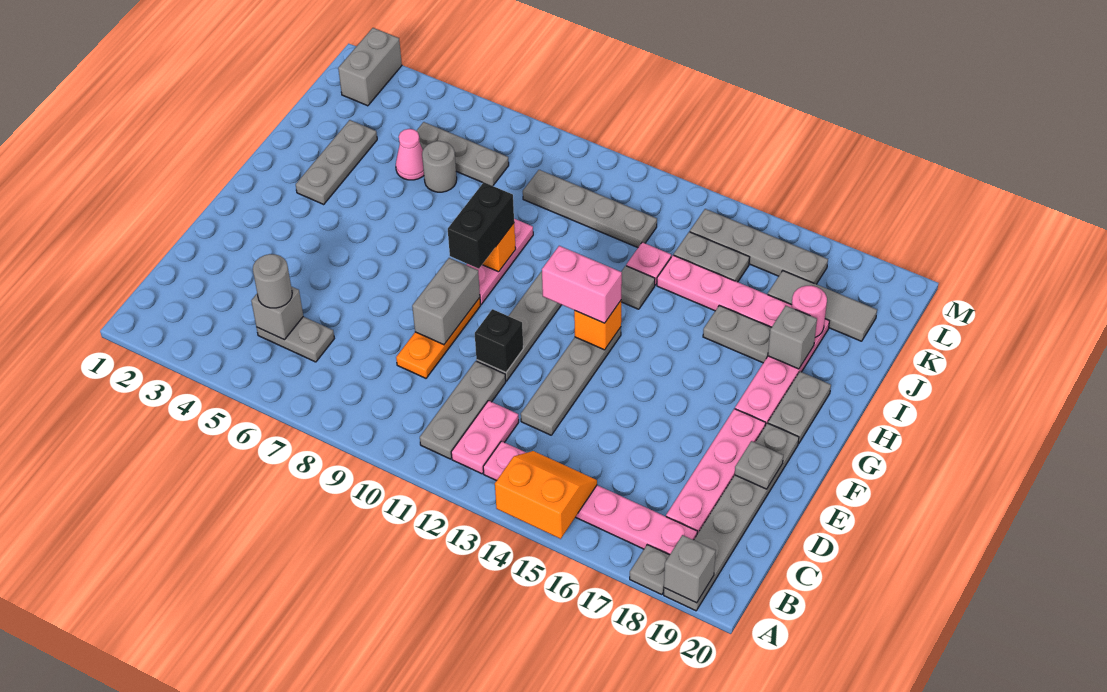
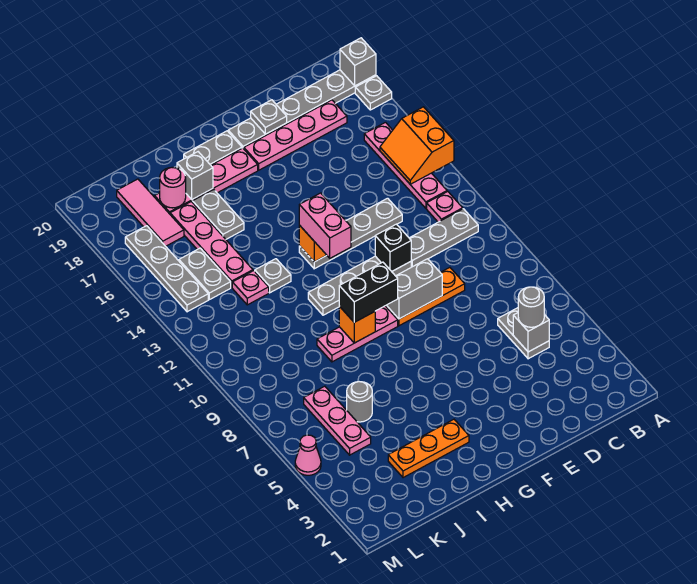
pink plate B12:C12 level 1 -> pink plate B12 level 1
pink plate B13:B18 level 1 -> pink plate B13:B16 level 1
grey plate H3:J3 level 1 -> orange plate H3:J3 level 1
pink cone J5 level 1 -> pink cone M5 level 1
grey plate K5:K7 level 1 -> pink plate K5:K7 level 1
grey plate K9:K12 level 1 -> none
grey tile K17:K19 level 1 -> pink tile K17:K19 level 1
grey brick L2:M2 level 1 -> none

